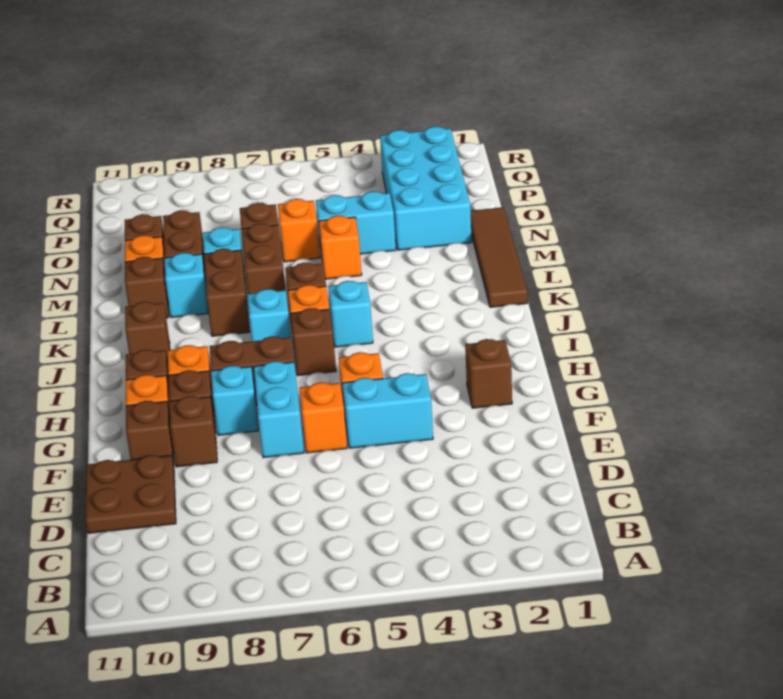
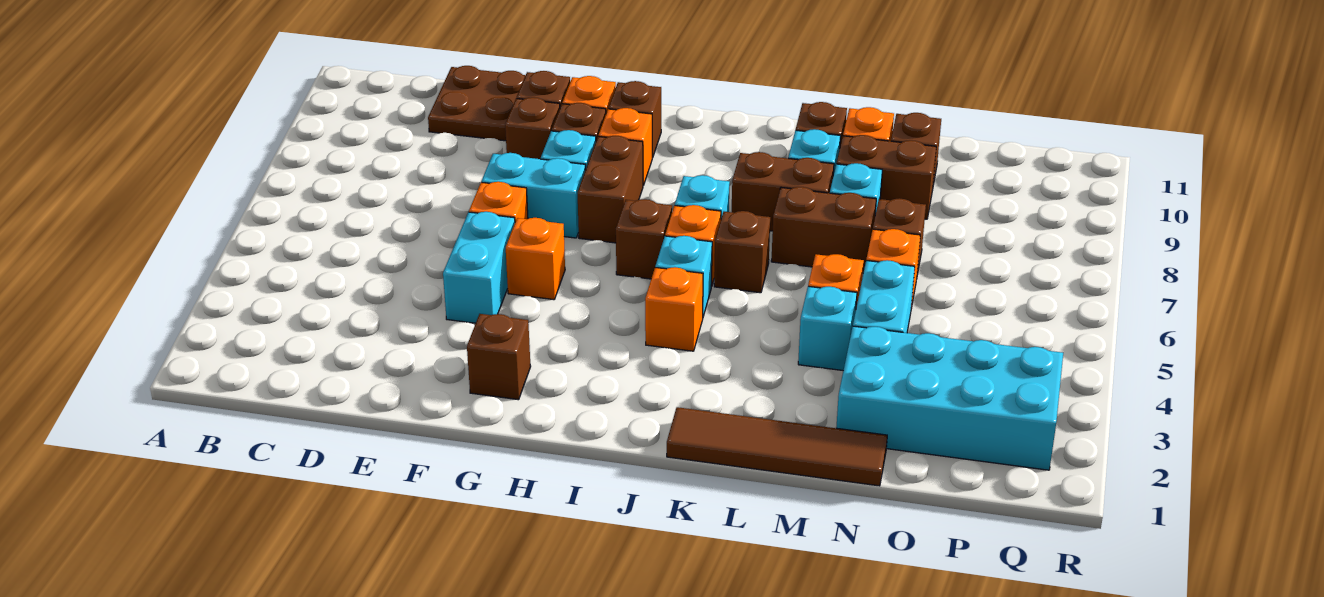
none -> orange brick J4 level 1
brown brick J10 level 1 -> none
none -> cyan brick M4 level 1

